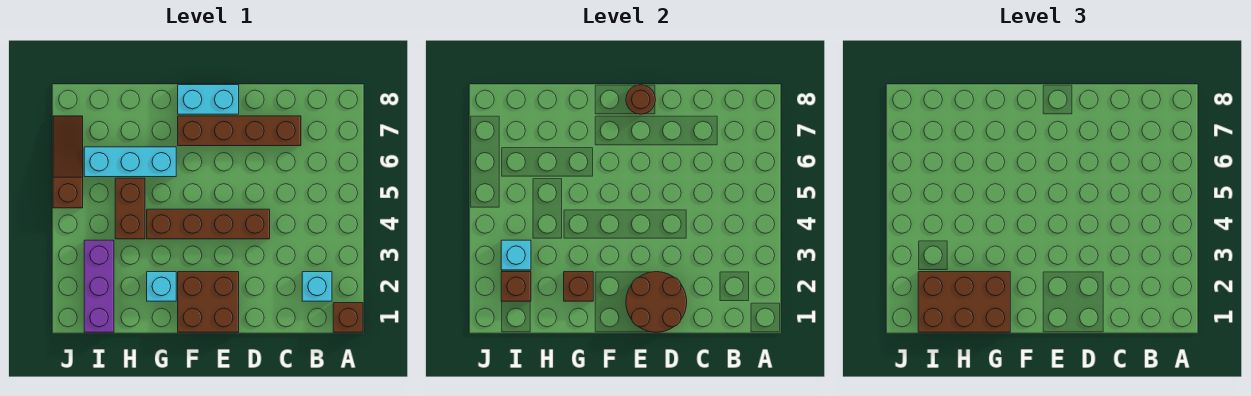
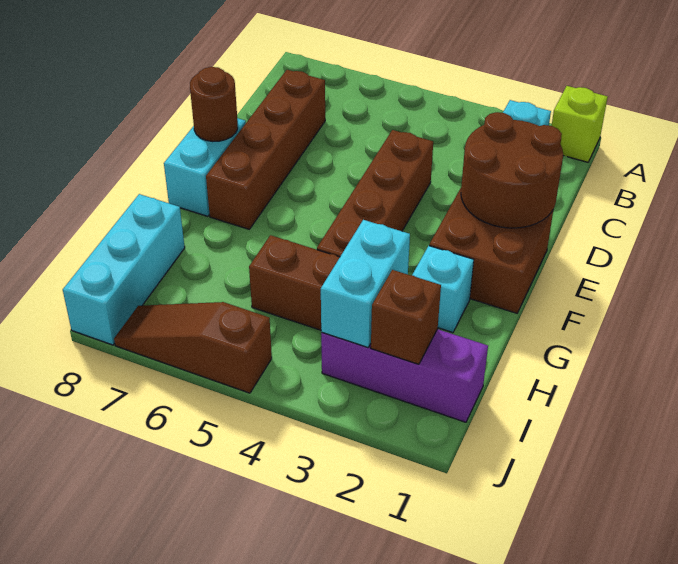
brown brick A1 level 1 -> lime brick A1 level 1
brown brick G1:I2 level 3 -> none
brown brick G2 level 2 -> none
cyan brick G6:I6 level 1 -> cyan brick H8:J8 level 1
cyan brick I3 level 2 -> cyan brick H3:I3 level 2

